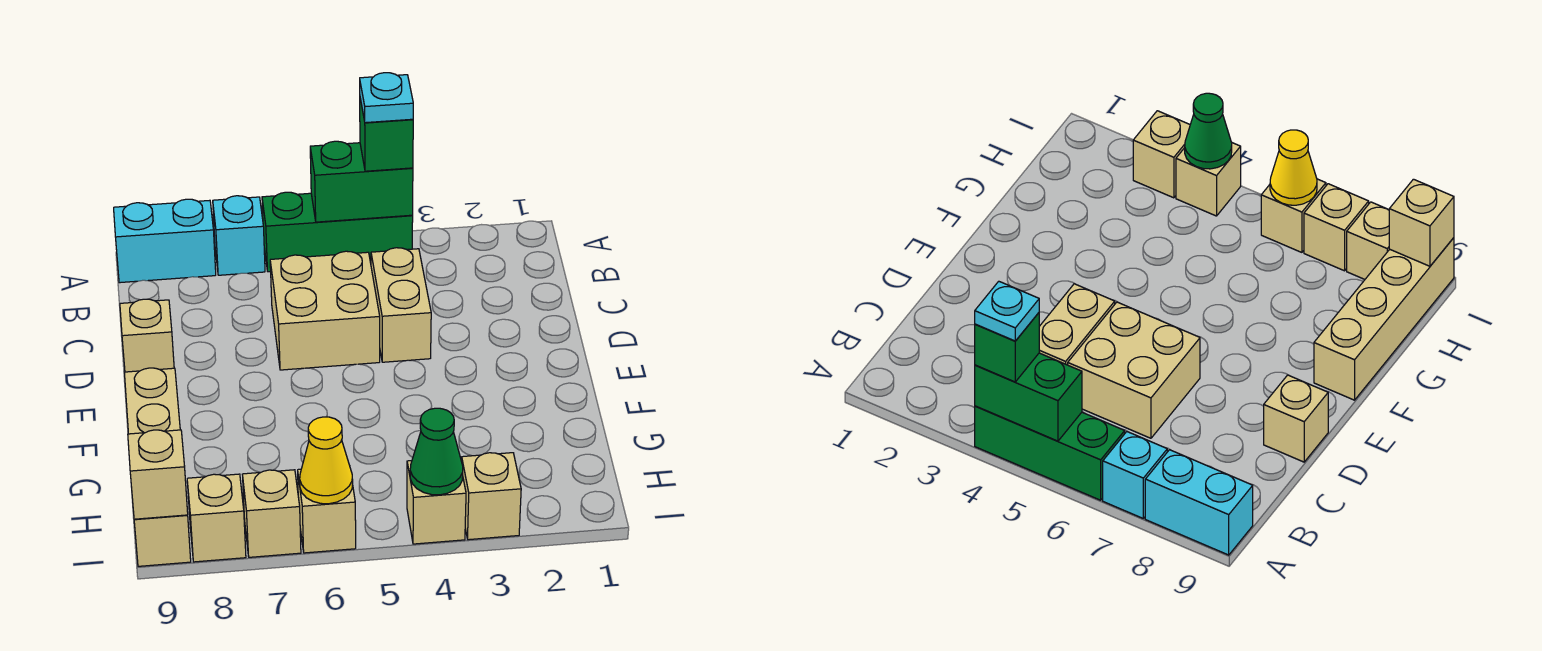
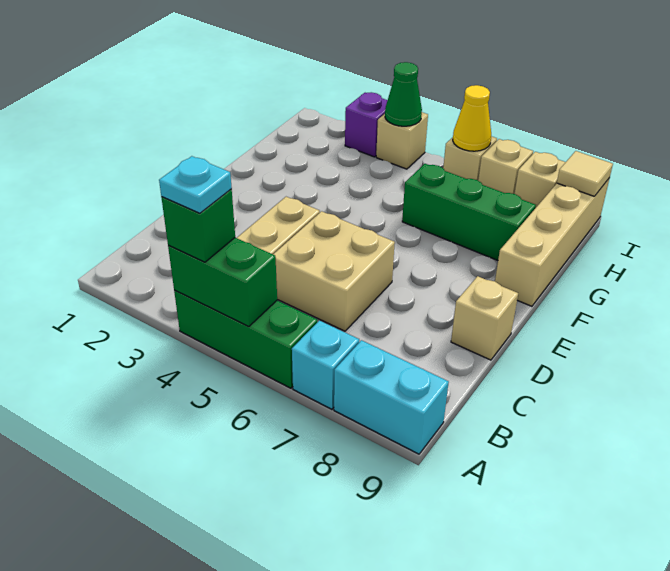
none -> green brick G6:G8 level 1
tan brick I3 level 1 -> purple brick I3 level 1
tan brick I9 level 2 -> tan tile I9 level 2

